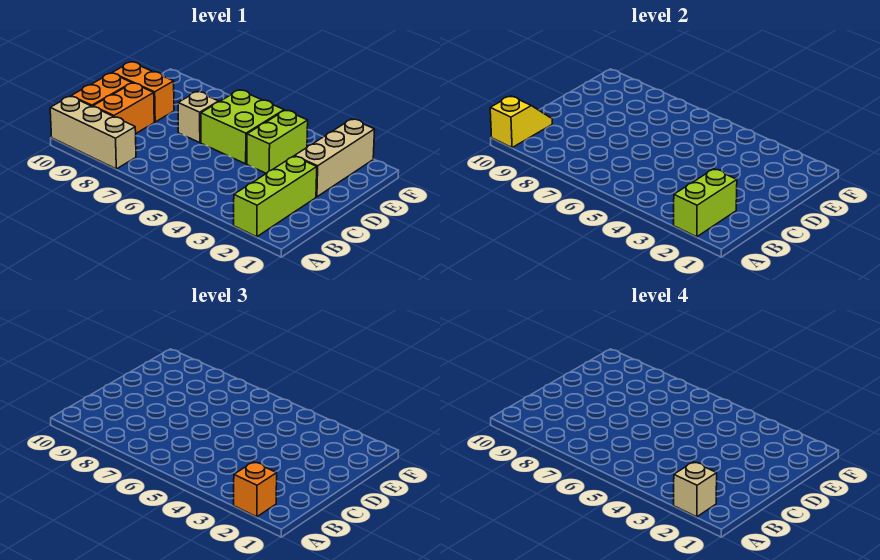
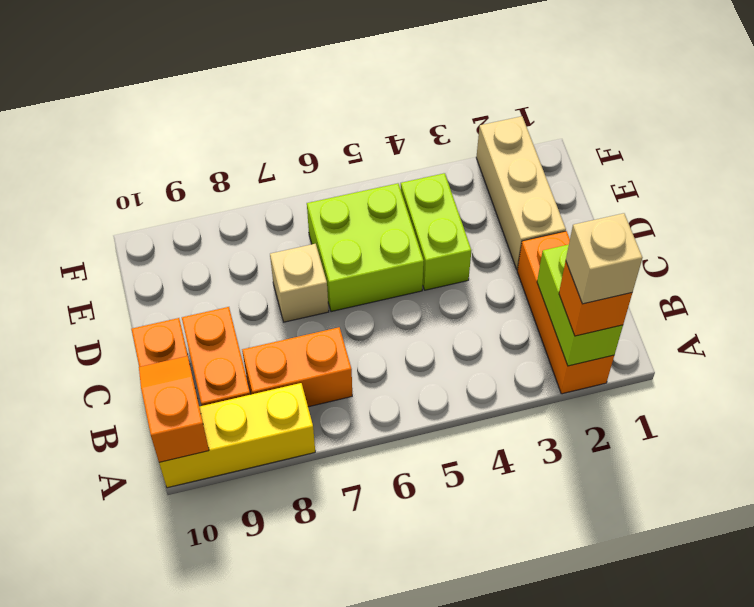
lime brick A2:C2 level 1 -> orange brick A2:C2 level 1
tan brick A8:A10 level 1 -> yellow brick A8:A10 level 1
yellow slope A10:B10 level 2 top A -> orange slope A10:B10 level 2 top A
orange brick D9:D10 level 1 -> orange brick B7:B8 level 1

